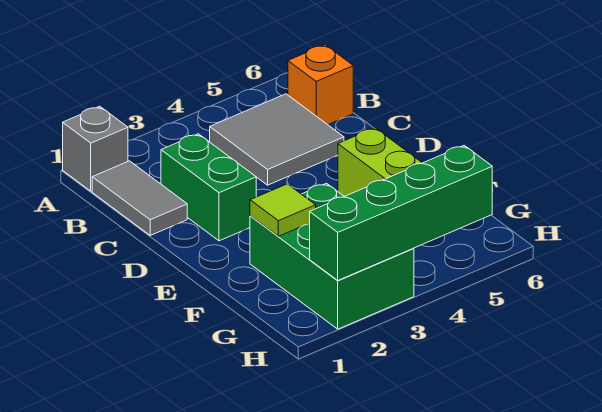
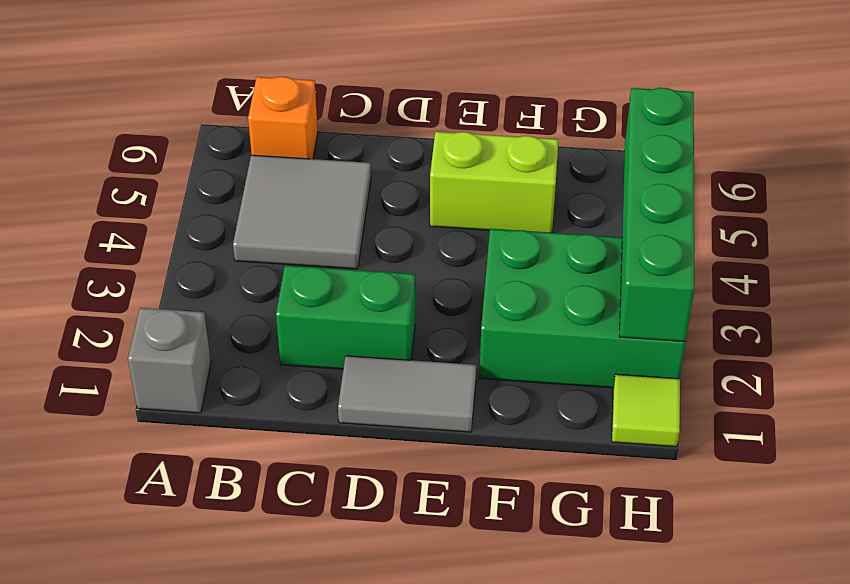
grey tile B1:C1 level 1 -> grey tile D1:E1 level 1
lime tile F2 level 2 -> lime tile H1 level 1

